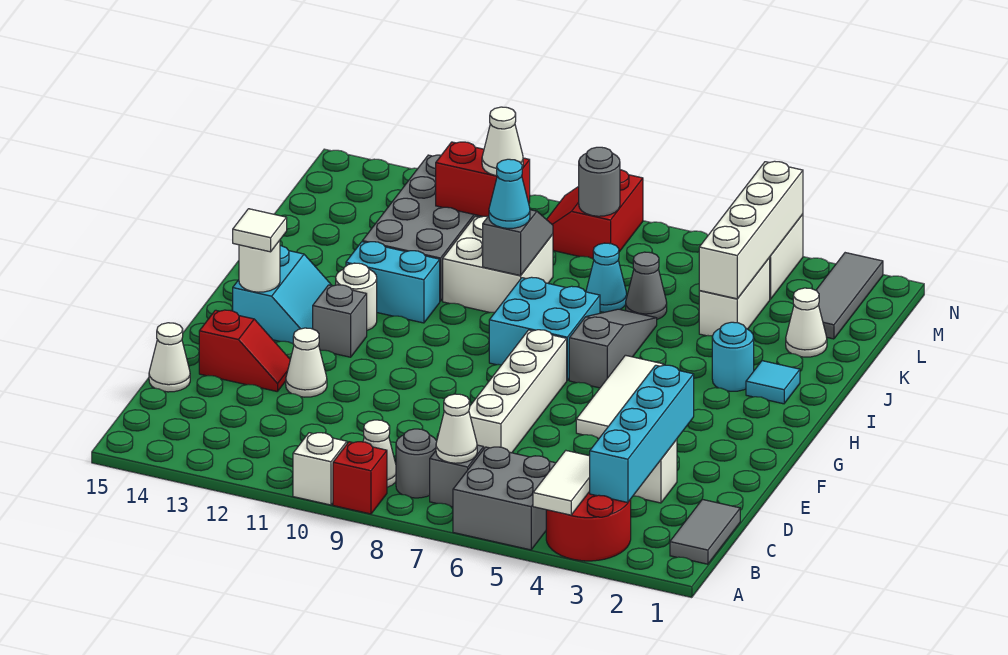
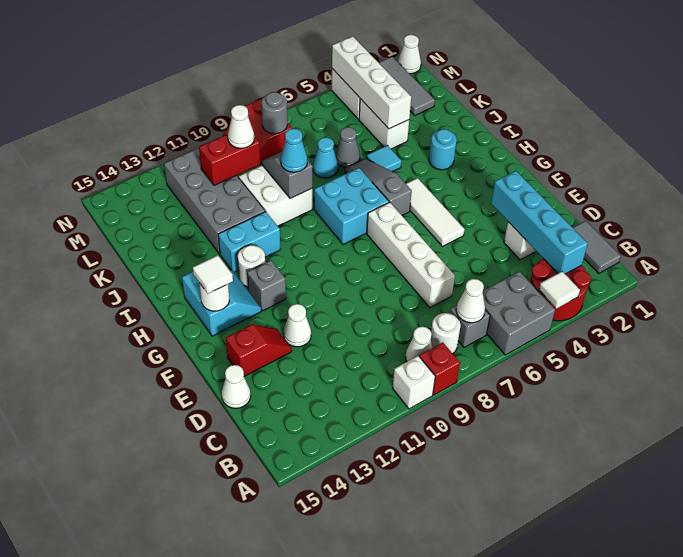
white tile A4:B4 level 2 -> white tile A4 level 2
grey round brick B8 level 1 -> white round brick B8 level 1
cyan tile I2 level 1 -> cyan tile J5 level 1
white cone K2 level 1 -> white cone N1 level 1

